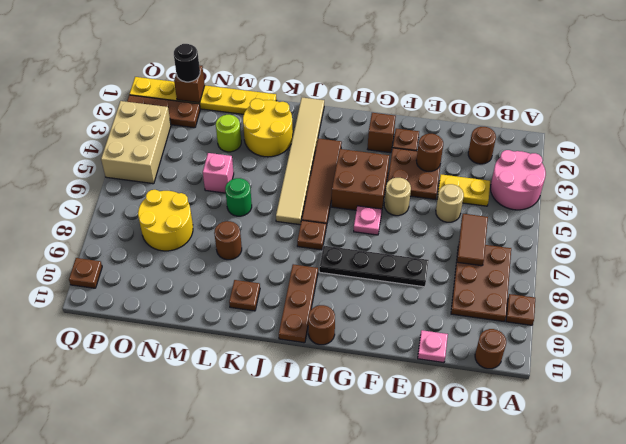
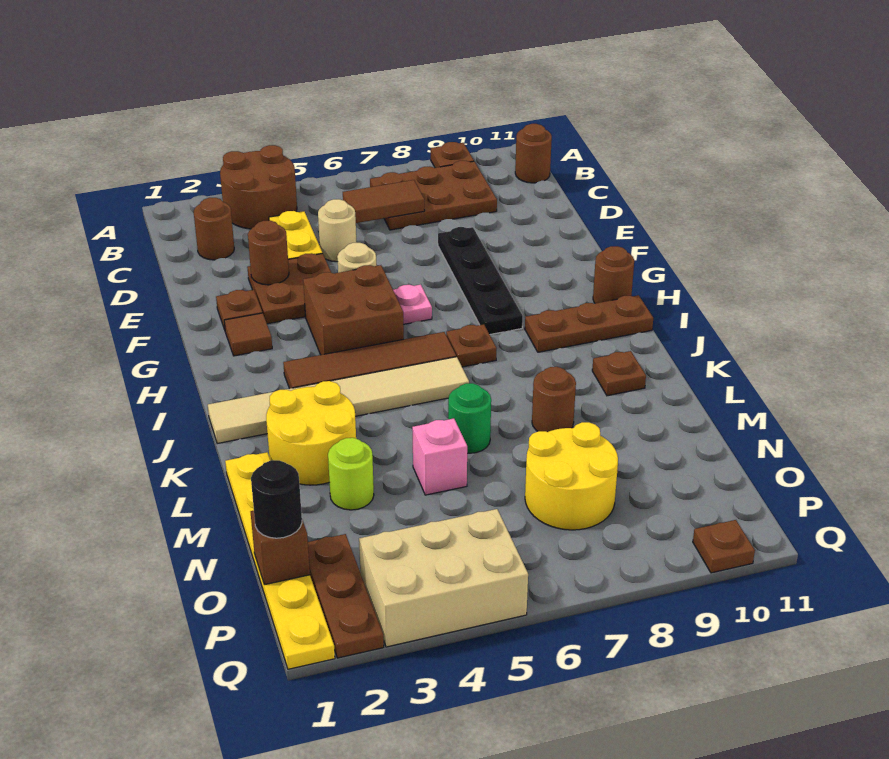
pink round brick A3:B4 level 1 -> brown round brick A3:B4 level 1
pink plate D11 level 1 -> none
brown brick G2 level 1 -> brown tile G2 level 1

